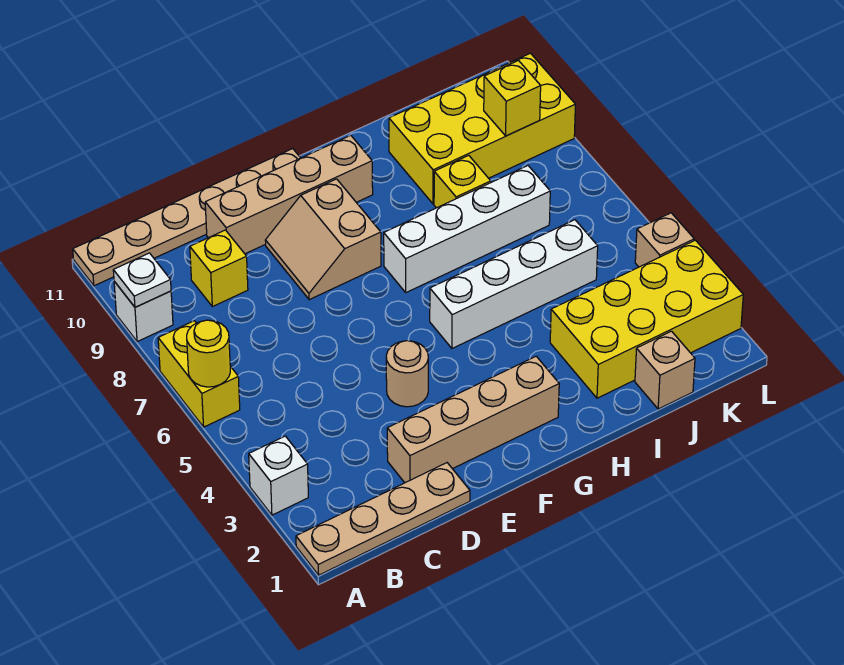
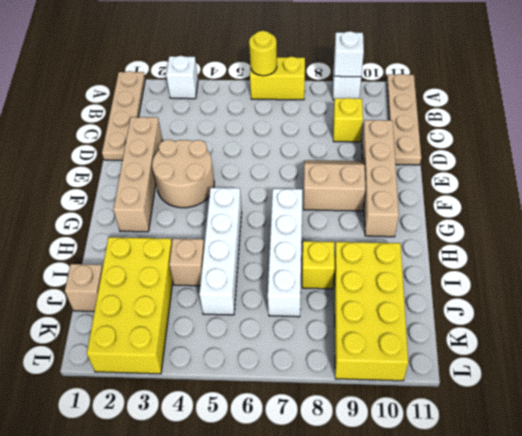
white plate A9 level 2 -> white brick A9 level 2
tan plate A11:F11 level 1 -> tan plate A11:D11 level 1
tan round brick E4 level 1 -> tan round brick E3:F4 level 1
yellow brick K9 level 2 -> none
tan brick L4 level 1 -> tan brick I4 level 1

